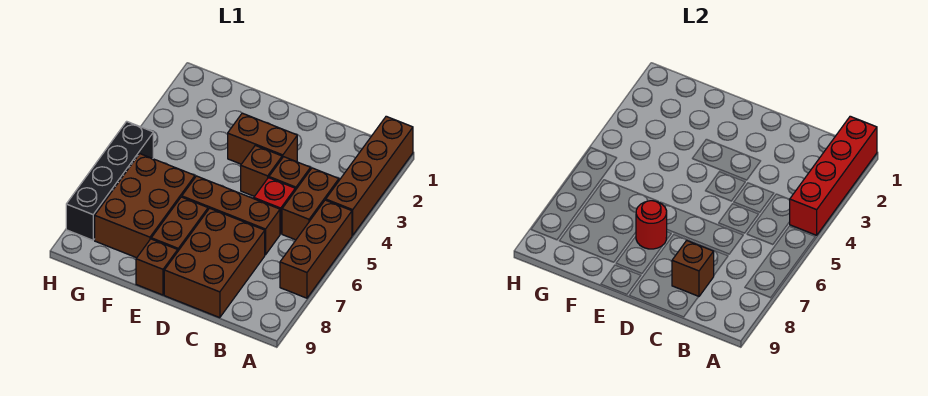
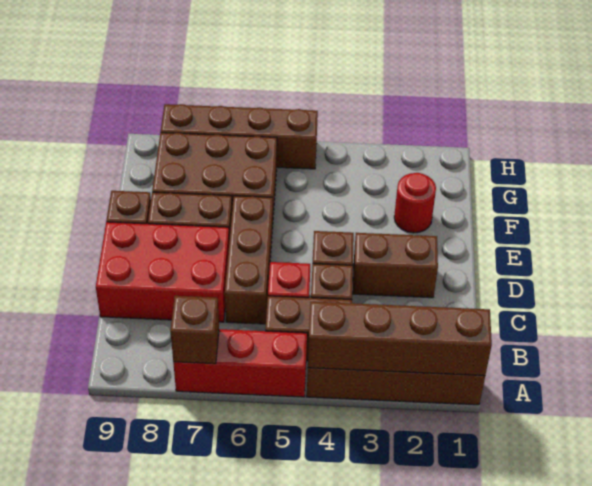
red brick A1:A4 level 2 -> brown brick A1:A4 level 2
brown brick A5:A7 level 1 -> red brick A5:A7 level 1
brown brick C7:D9 level 1 -> red brick C7:D9 level 1
brown brick C8 level 2 -> brown brick A7 level 2
brown brick D3:E3 level 1 -> brown brick D2:D3 level 1
red round brick E7 level 2 -> red round brick F2 level 1
black brick H5:H8 level 1 -> brown brick H5:H8 level 1

